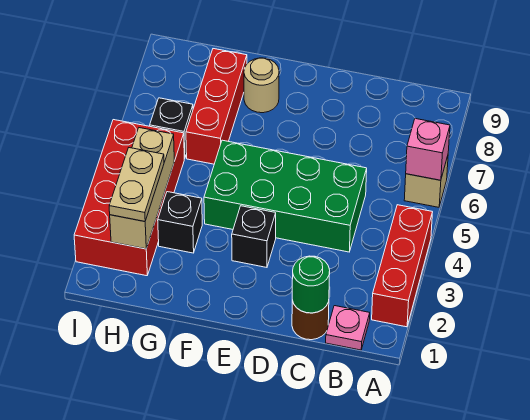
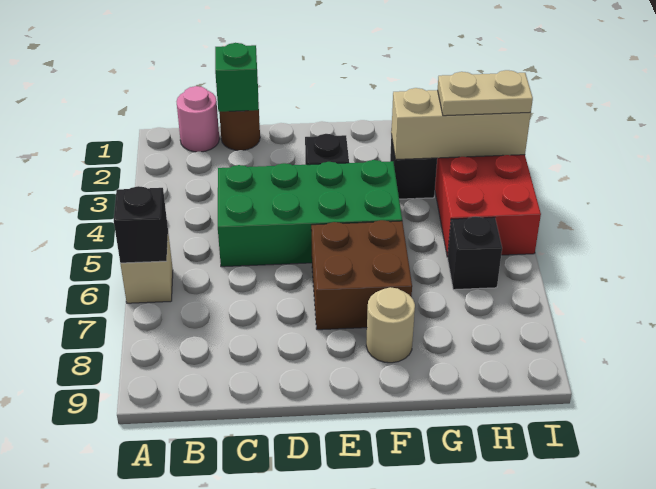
red brick A2:A4 level 1 -> none
pink brick A6 level 2 -> black brick A6 level 2
pink plate B1 level 1 -> pink round brick B1 level 1
green round brick C1 level 2 -> green brick C1 level 2
none -> brown brick E6:F7 level 1
red brick G6:G8 level 1 -> none
tan brick H2:H4 level 2 -> tan brick G3:I3 level 2
tan plate H2:H3 level 3 -> tan plate H3:I3 level 3

